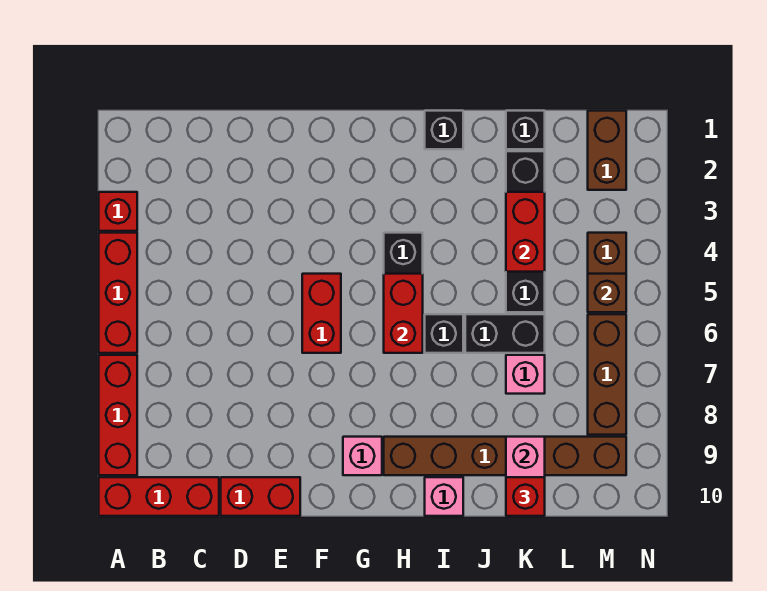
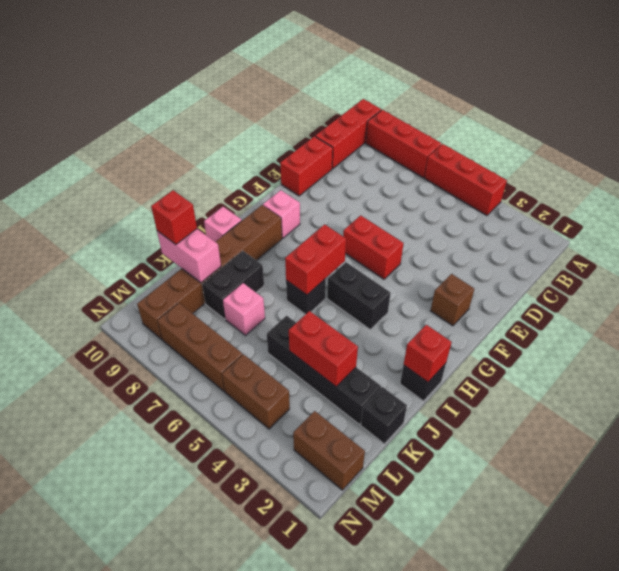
red brick A3 level 1 -> red brick I1 level 2
red brick H5:H6 level 2 -> red brick H6:I6 level 2
black brick J6:K6 level 1 -> black brick J8:K8 level 1
brown brick M5 level 2 -> brown brick F2 level 1

